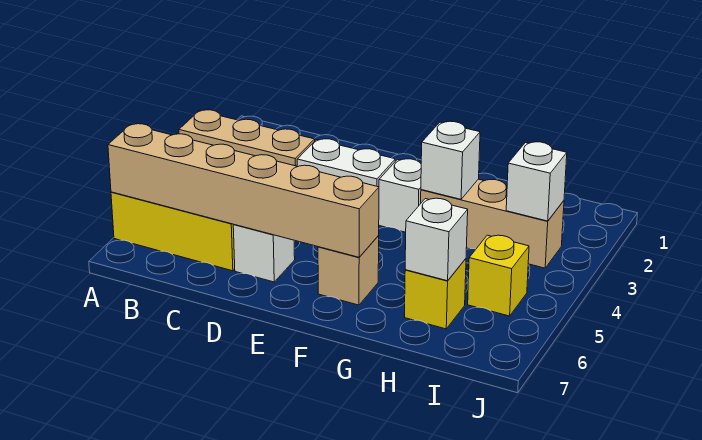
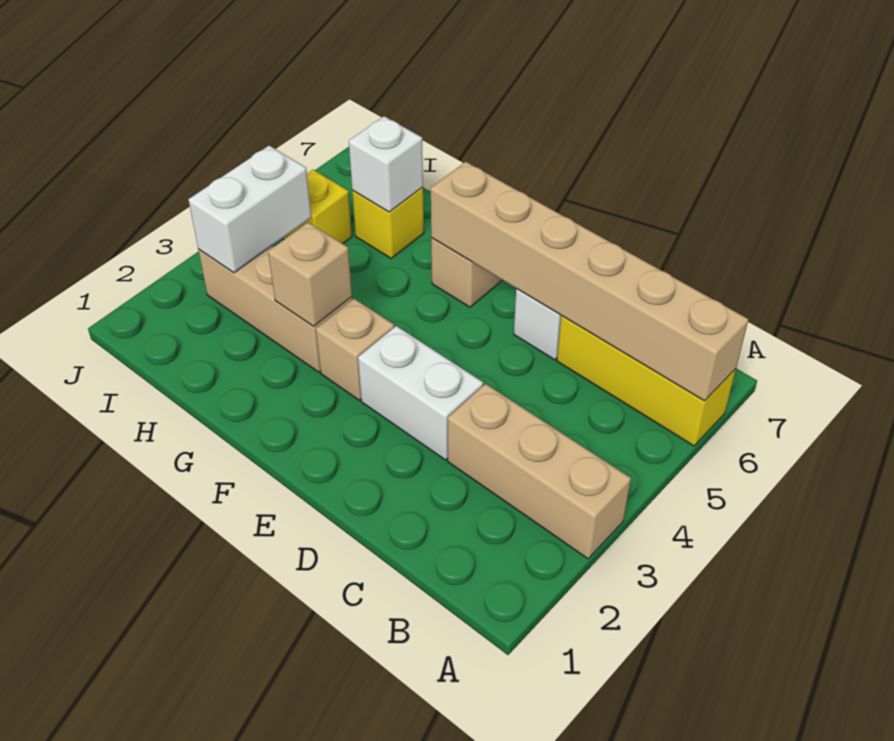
white brick F3 level 1 -> tan brick F3 level 1
white brick G3 level 2 -> tan brick G3 level 2
white brick I3 level 2 -> white brick I3:I4 level 2

